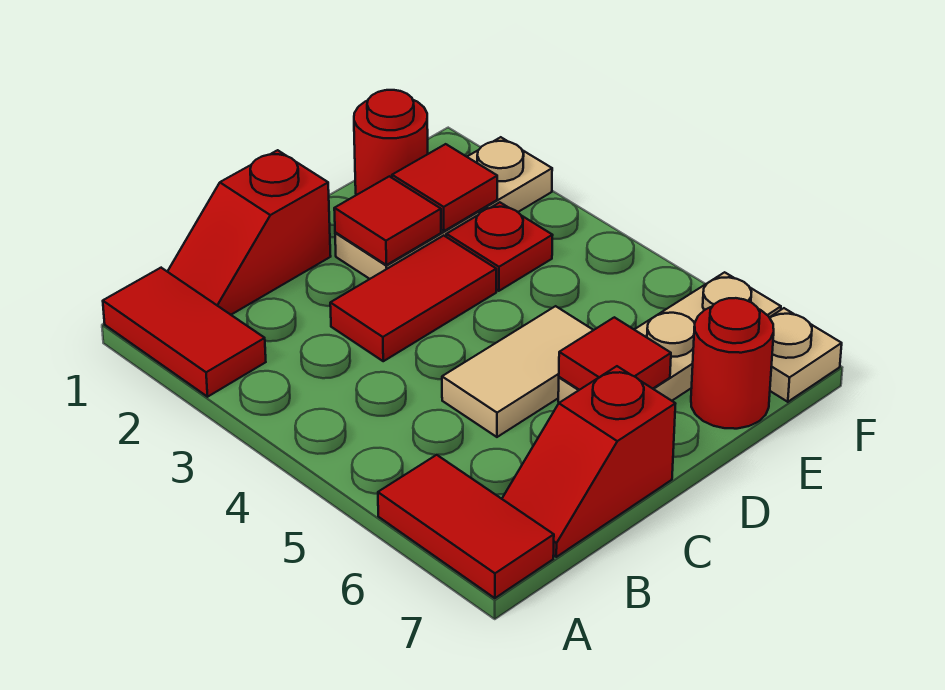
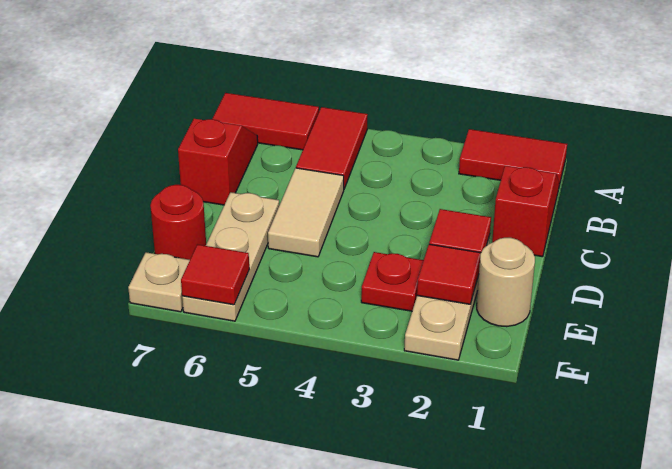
red tile C3:D3 level 1 -> red tile A5:B5 level 1
red tile D6 level 2 -> red tile F6 level 2
red round brick E1 level 1 -> tan round brick E1 level 1

